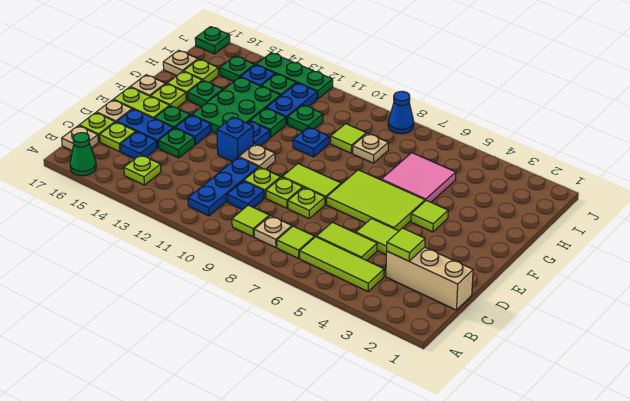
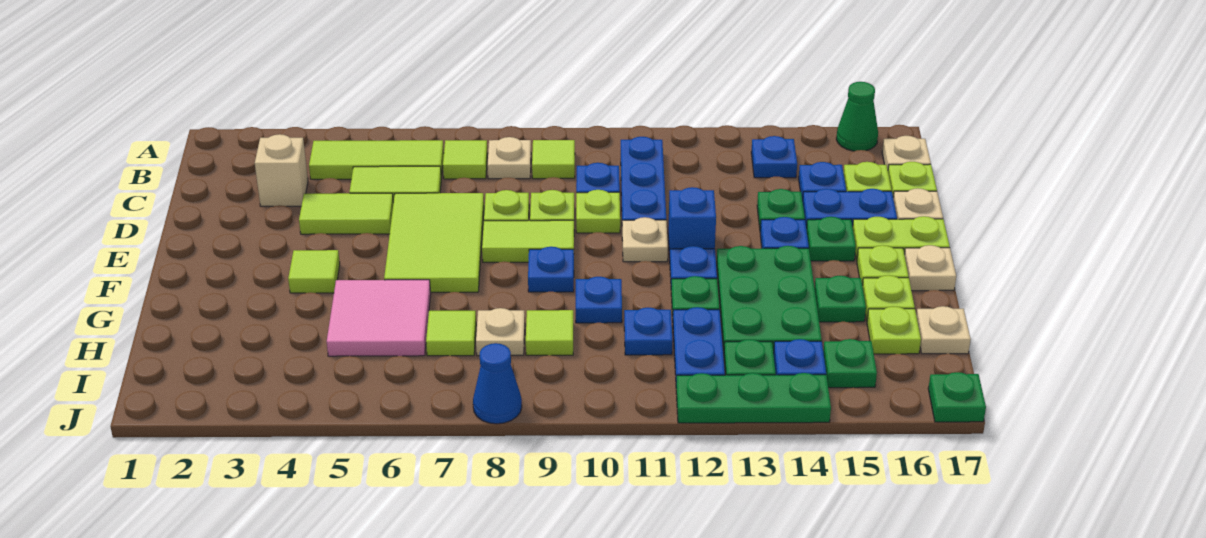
lime plate B14 level 1 -> blue plate B14 level 1
tan brick C1:C3 level 1 -> tan brick C3 level 1
lime tile C3 level 2 -> lime tile H7 level 1
lime tile E5:F7 level 1 -> lime tile D6:F7 level 1
none -> blue plate F9 level 1
green plate H11 level 1 -> blue plate H11 level 1

